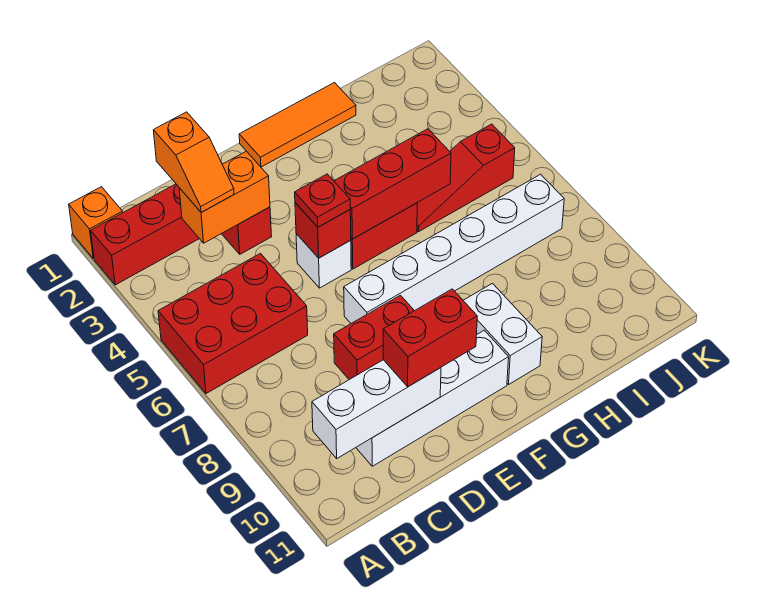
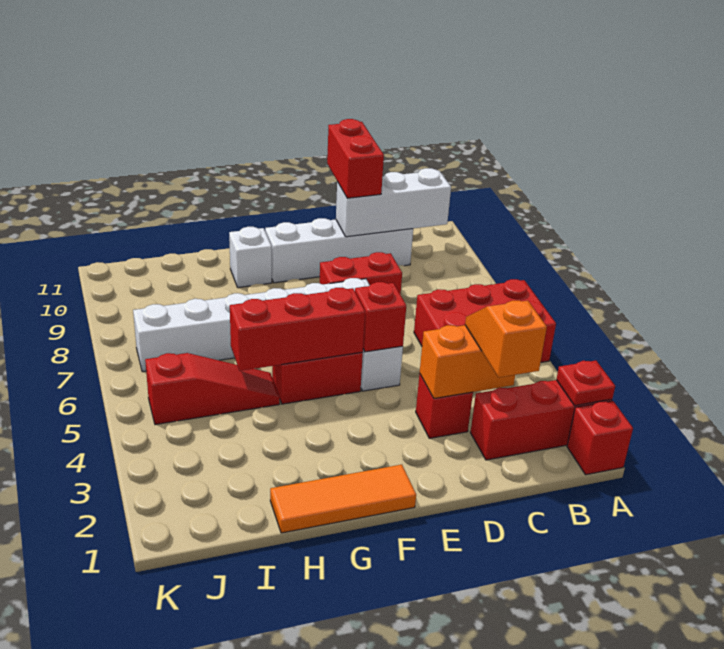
orange brick A1 level 1 -> red brick A1 level 1
red brick D10:E10 level 3 -> red brick D10:D11 level 3
red plate E5 level 3 -> red plate A2 level 2
white brick G9:G10 level 1 -> white brick G10 level 1

